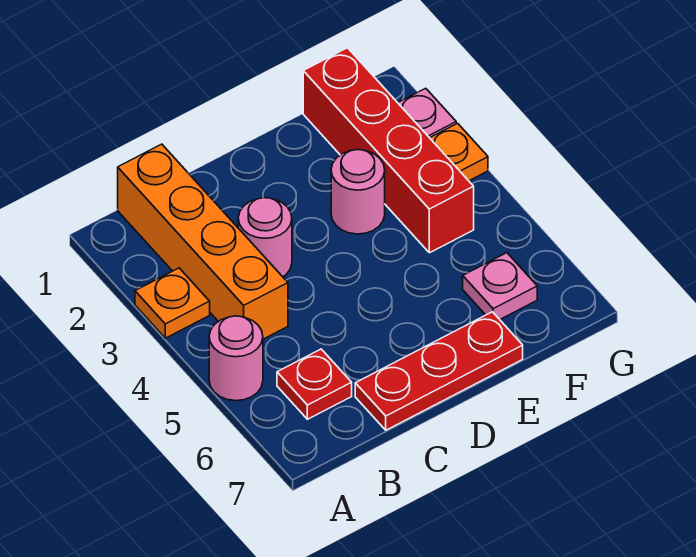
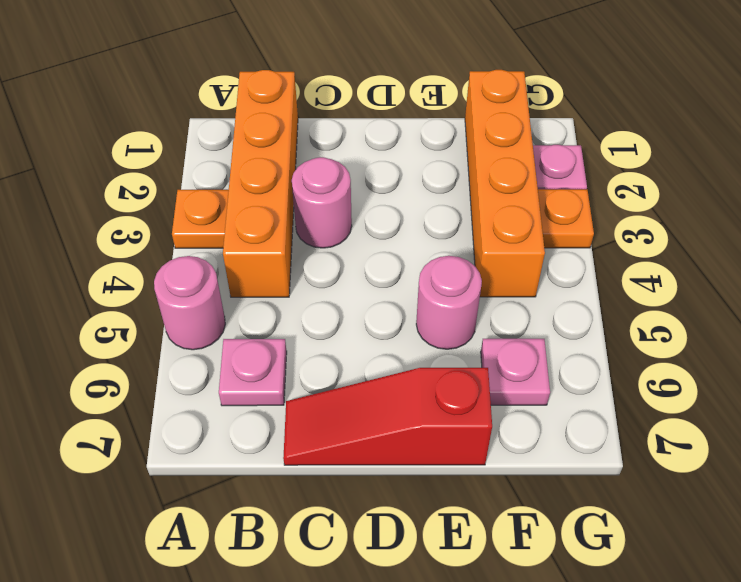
red plate B6 level 1 -> pink plate B6 level 1
red plate C7:E7 level 1 -> red slope C7:E7 level 1 top E
pink round brick E3 level 1 -> pink round brick E5 level 1
red brick F1:F4 level 1 -> orange brick F1:F4 level 1

